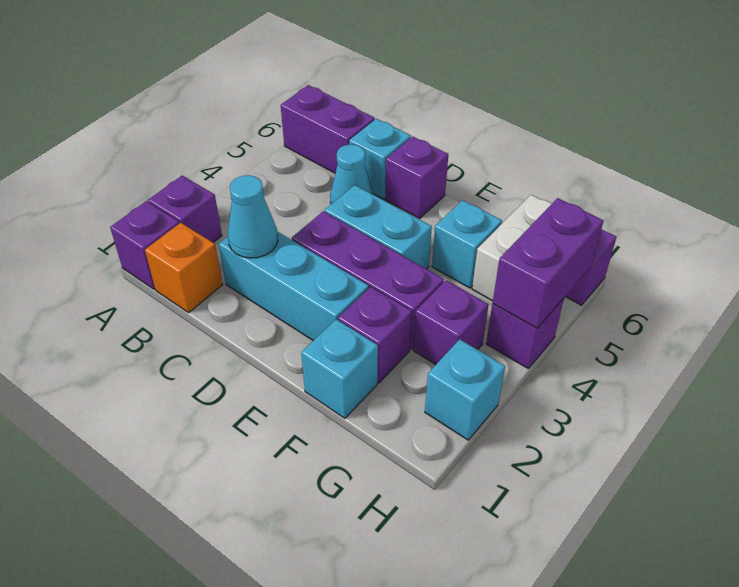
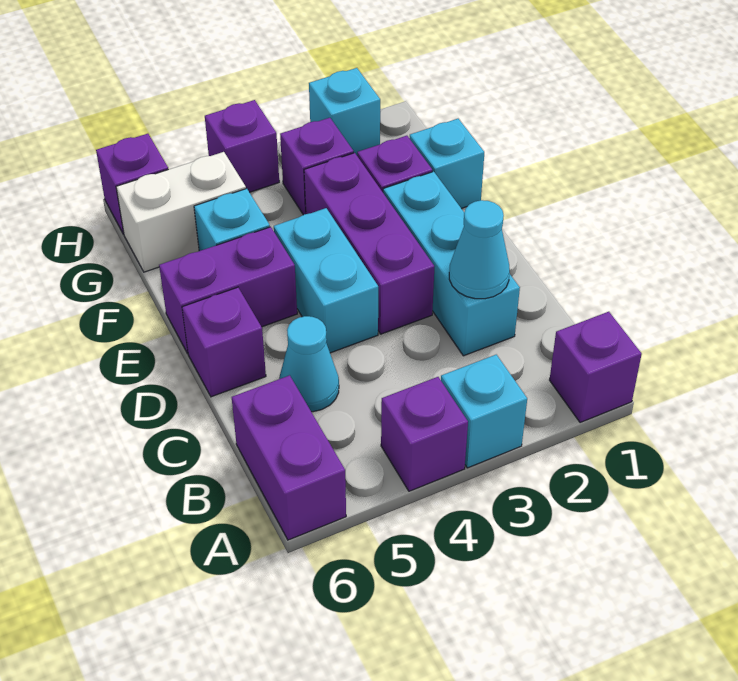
purple brick A2 level 1 -> purple brick A4 level 1
orange brick B1 level 1 -> none
cyan brick C6 level 1 -> cyan brick A3 level 1
purple brick H4:H5 level 2 -> purple brick E5:E6 level 1

